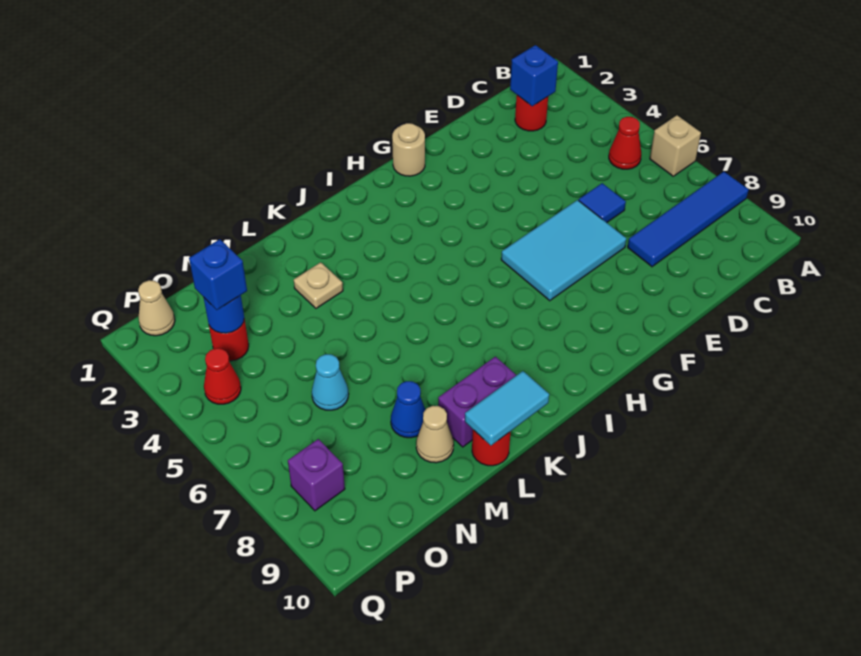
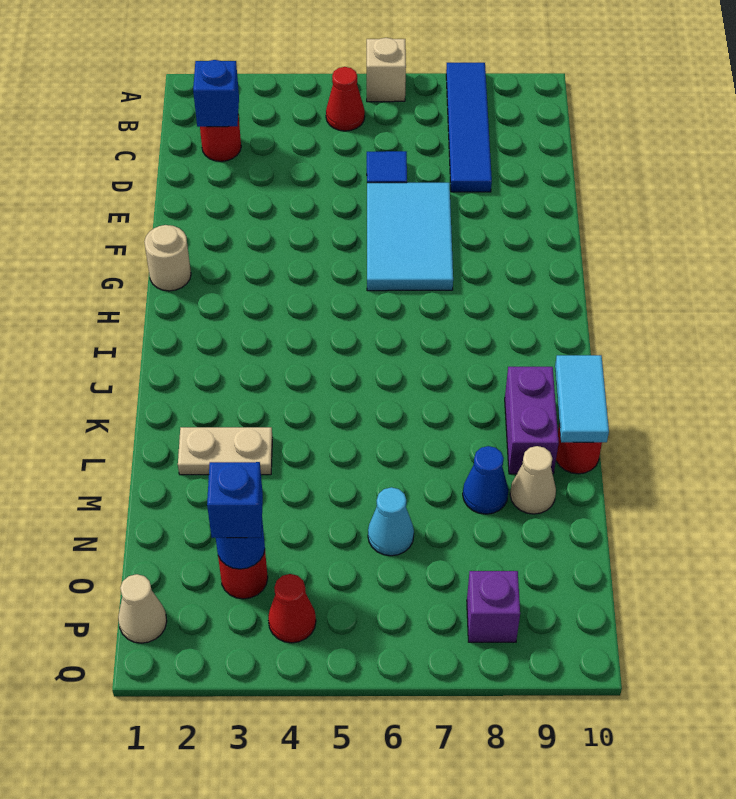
tan plate L3 level 1 -> tan plate L2:L3 level 1

